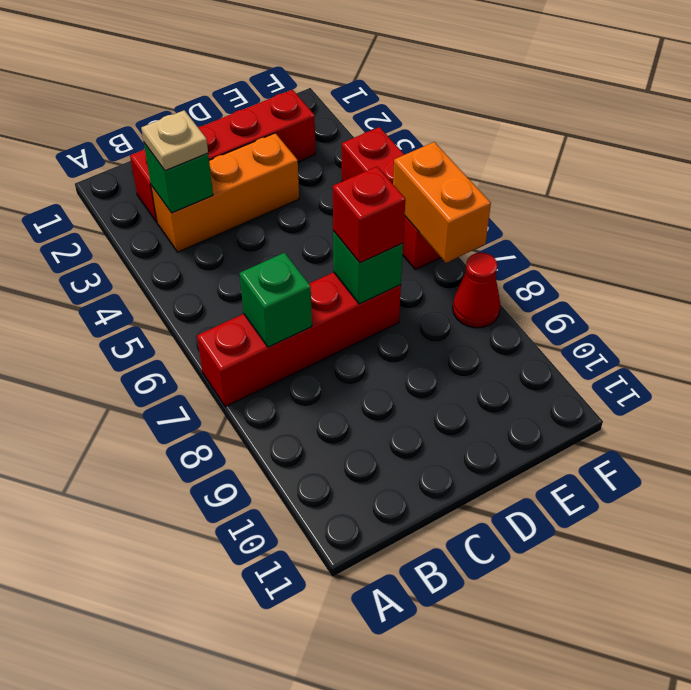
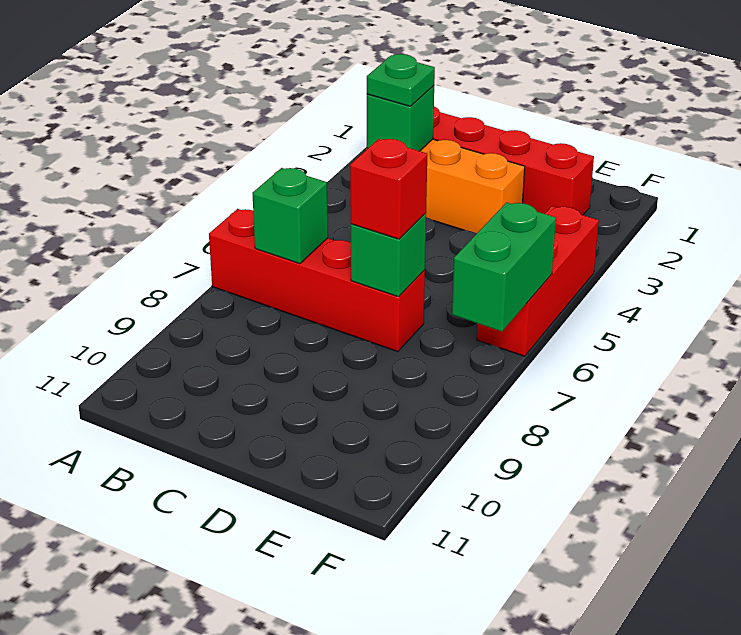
tan plate B3 level 3 -> green plate B3 level 3
orange brick F6:F7 level 2 -> green brick F6:F7 level 2
red cone F8 level 1 -> none

